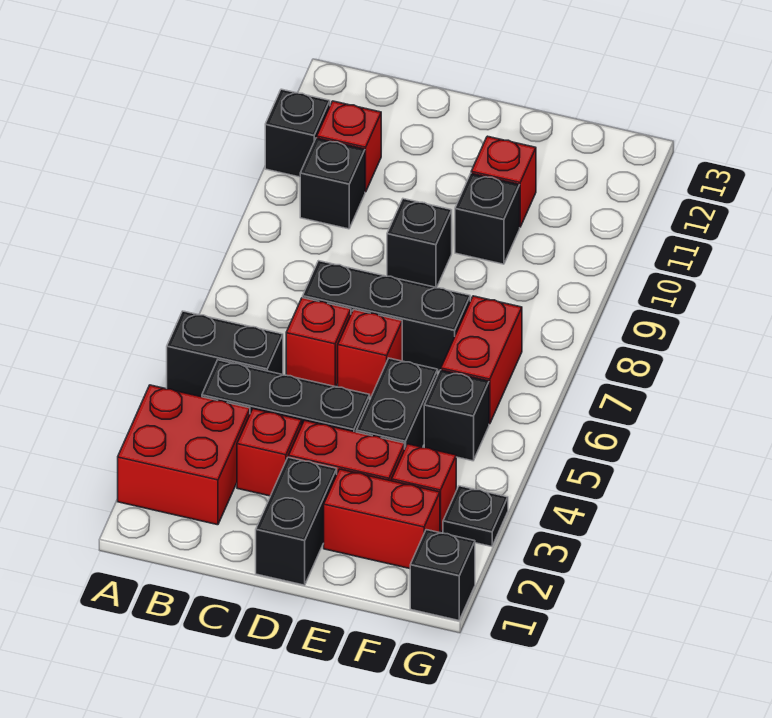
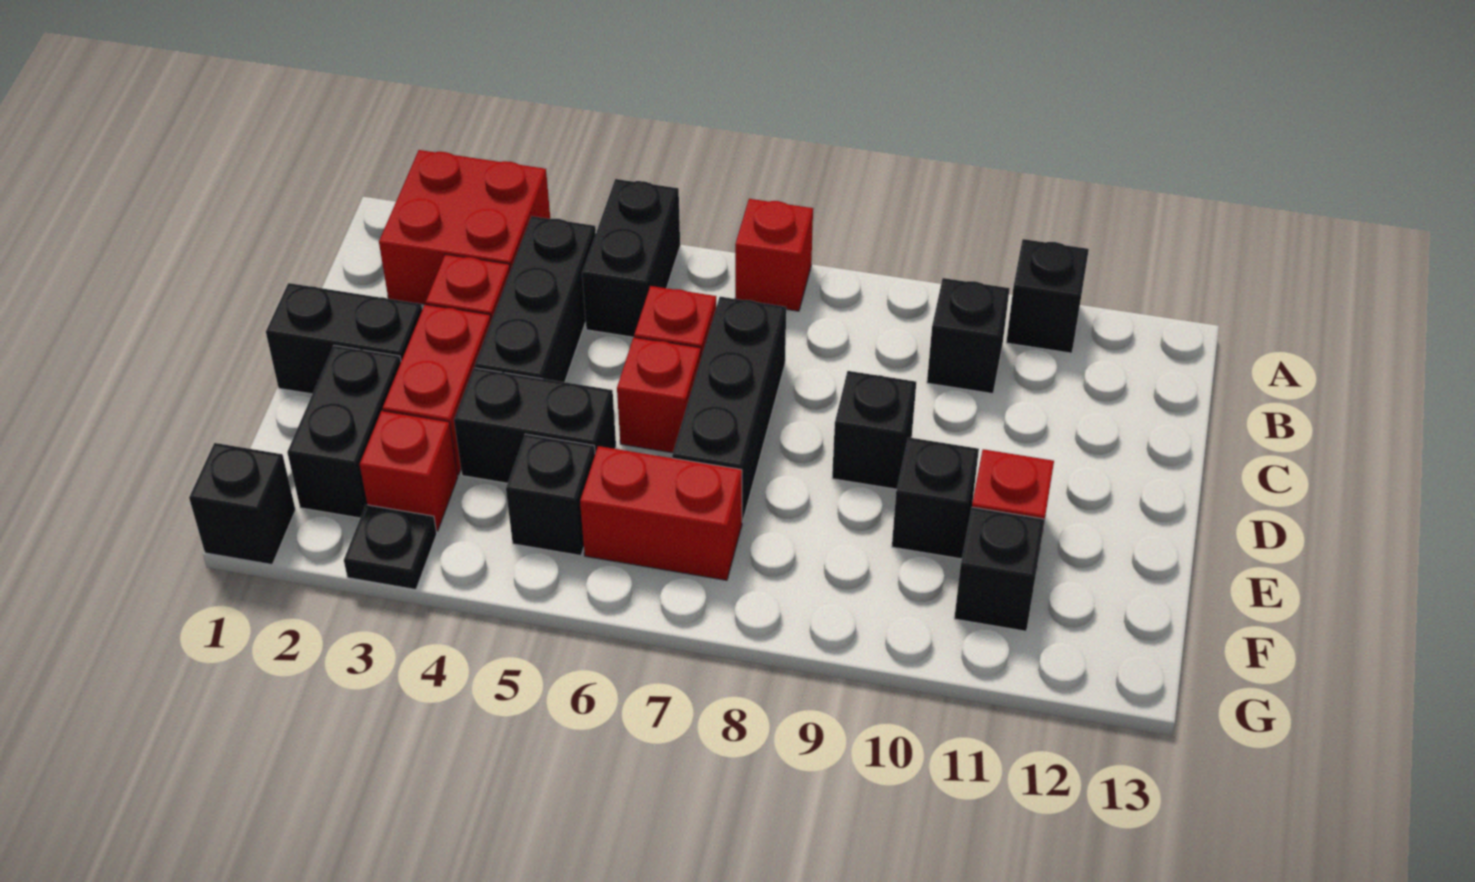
red brick B11 level 1 -> red brick A7 level 1
red brick E2:F2 level 1 -> black brick E2:F2 level 1
none -> black brick F11 level 1

